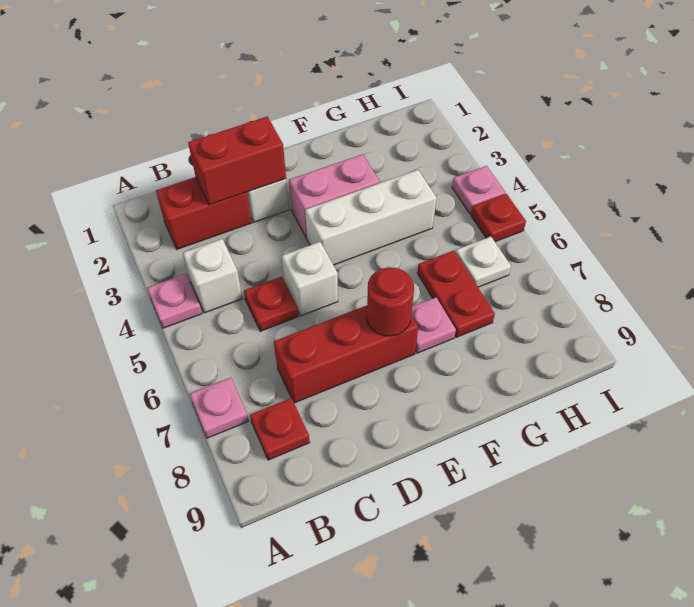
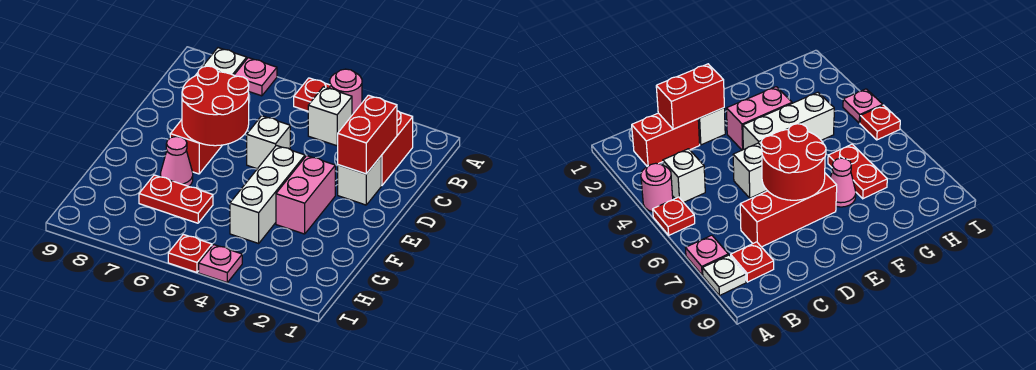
pink plate A4 level 1 -> pink round brick A4 level 1
red plate C5 level 1 -> red plate A5 level 1
red round brick E7 level 2 -> red round brick D6:E7 level 2
pink plate F7 level 1 -> pink cone F7 level 1
white plate H6 level 1 -> white plate A8 level 1

